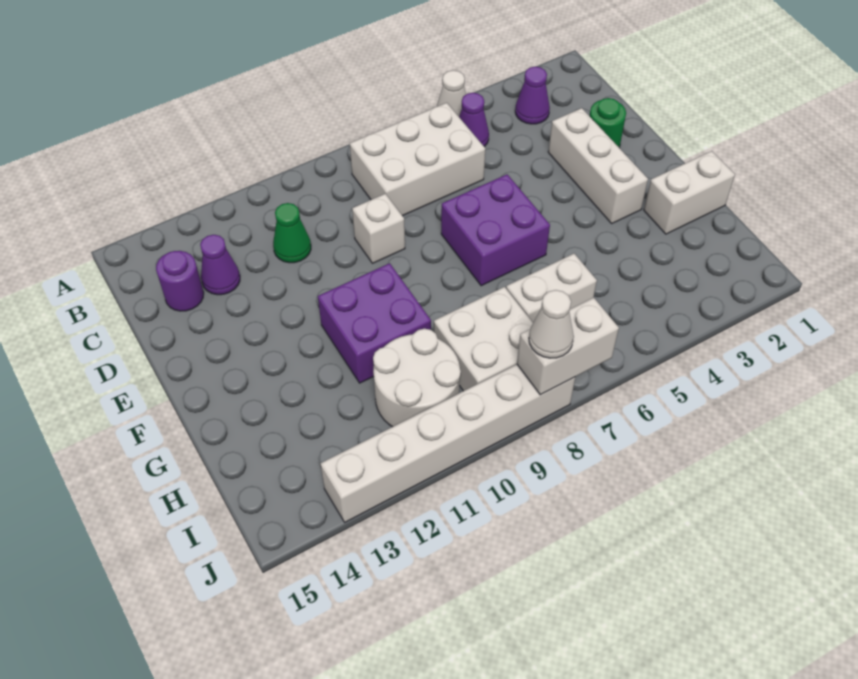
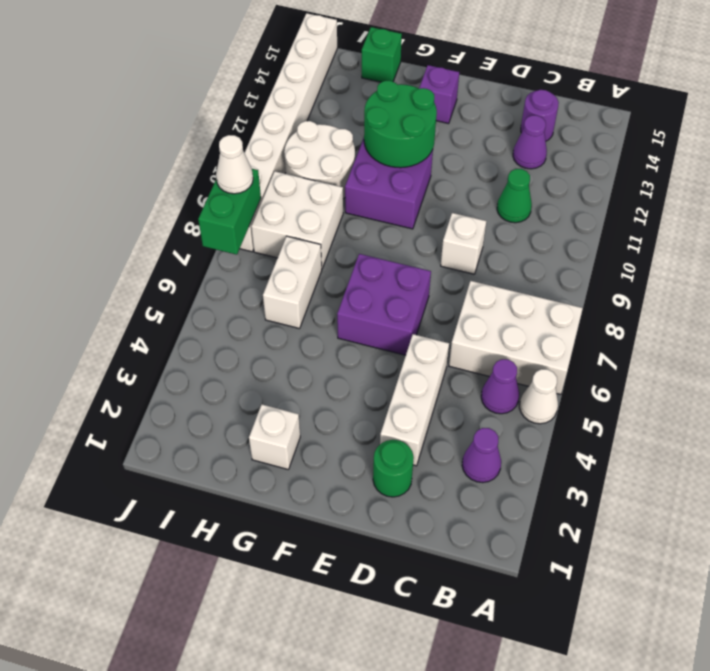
white brick B6:C8 level 1 -> white brick A6:C7 level 1
white brick D3:F3 level 1 -> white brick D3:D5 level 1
none -> green round brick F11:G12 level 2
none -> purple brick F14 level 1
white brick G1:G2 level 1 -> white brick G2 level 1
none -> green brick H15 level 1
white brick J7:J8 level 2 -> green brick J7:J8 level 2
white brick J8:J13 level 1 -> white brick J8:J15 level 1

